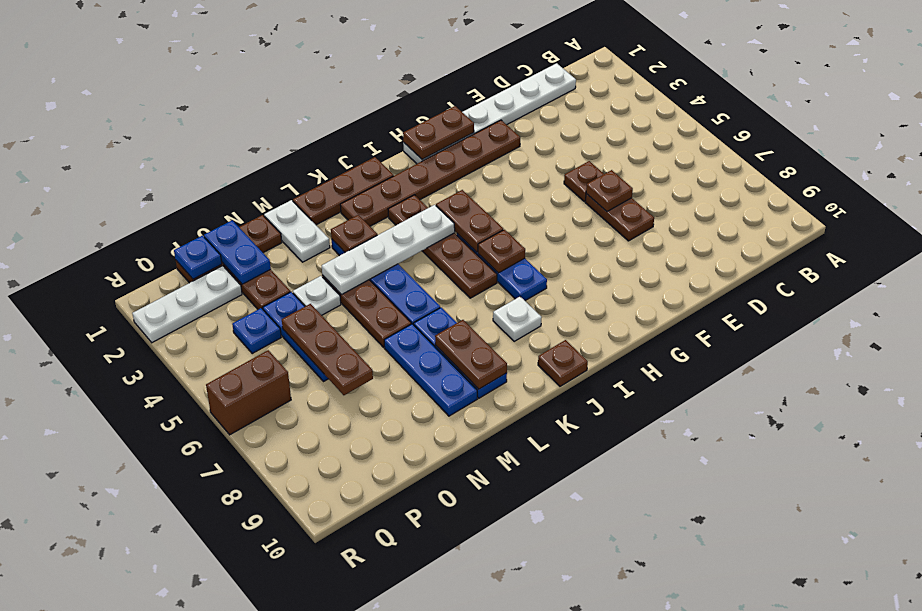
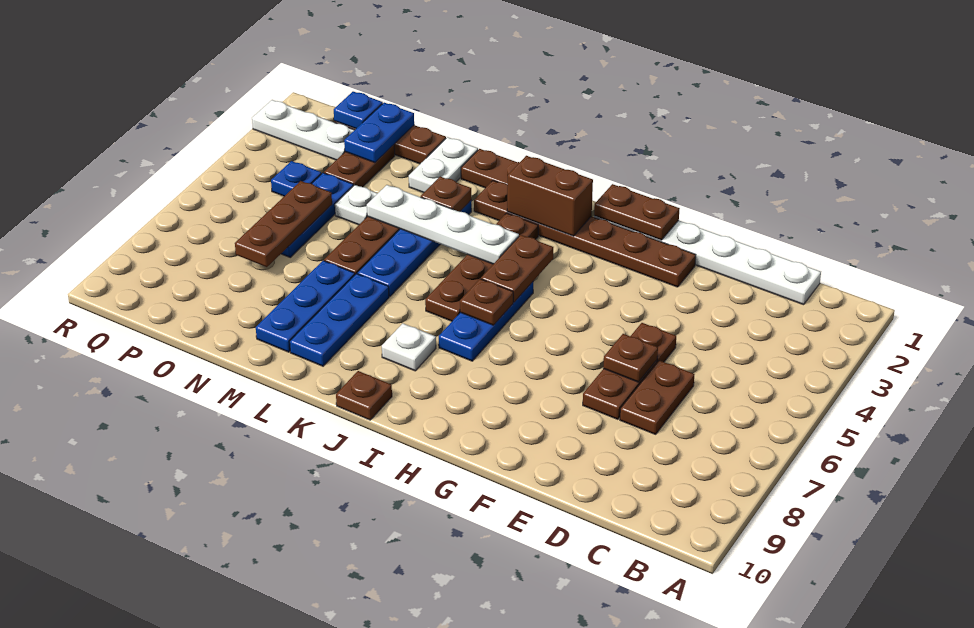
brown plate L8:L9 level 2 -> brown plate D6:D7 level 1
brown brick Q6:R6 level 1 -> brown brick I2:J2 level 2

